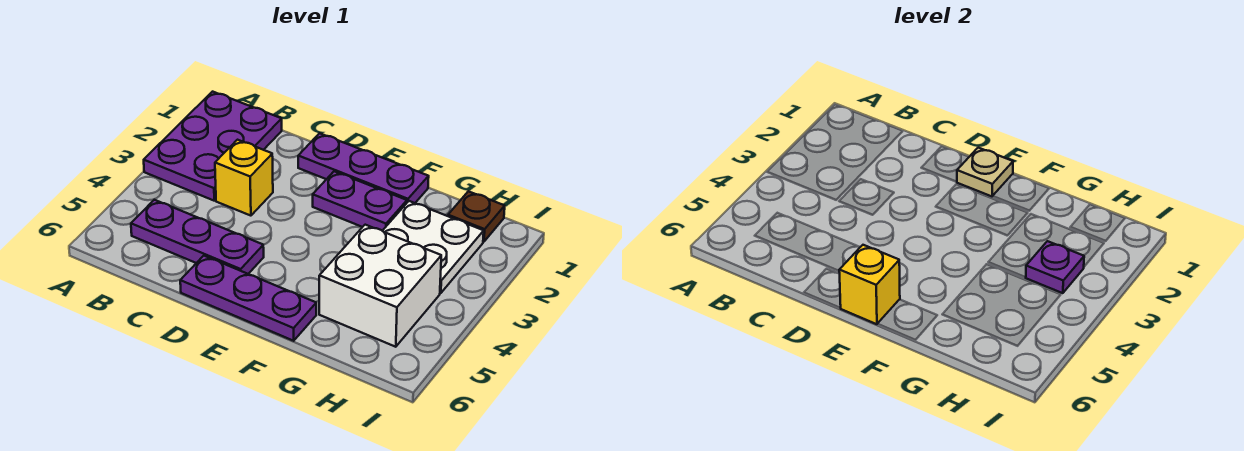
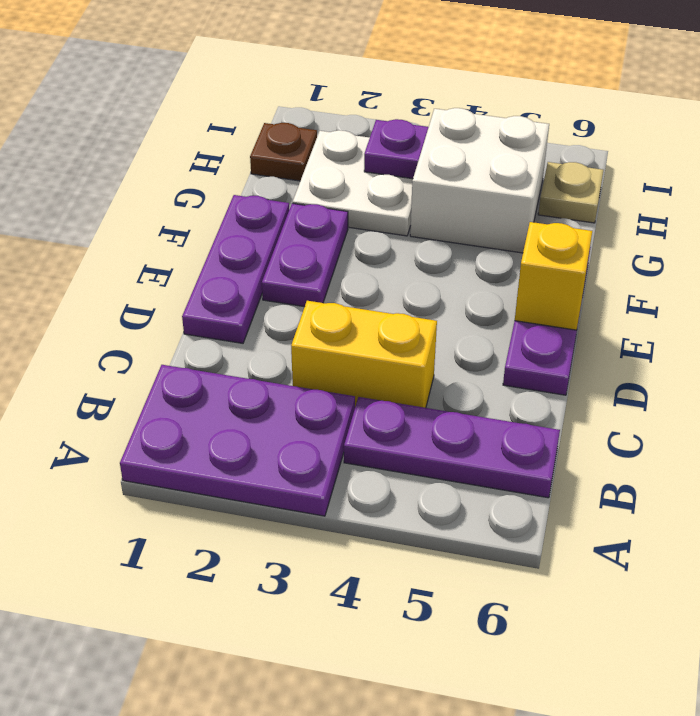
purple plate B5:D5 level 1 -> purple plate B4:B6 level 1
yellow brick C3 level 1 -> yellow brick C3:C4 level 1
tan plate E1 level 2 -> tan plate H6 level 1

